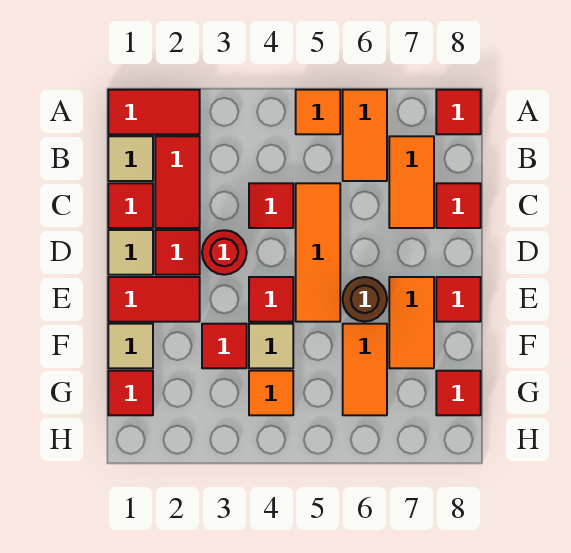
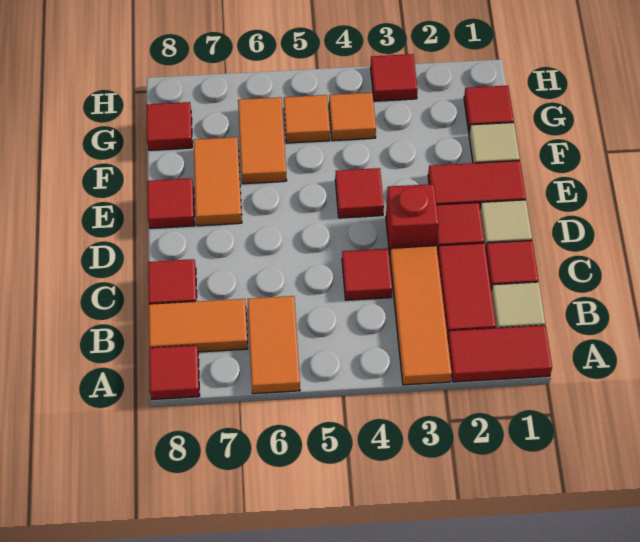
orange tile A5 level 1 -> orange tile G5 level 1
orange tile B7:C7 level 1 -> orange tile B7:B8 level 1
orange tile C5:E5 level 1 -> orange tile A3:C3 level 1
red round brick D3 level 1 -> red brick D3 level 1
brown round brick E6 level 1 -> none
red tile F3 level 1 -> red tile H3 level 1
tan tile F4 level 1 -> none

